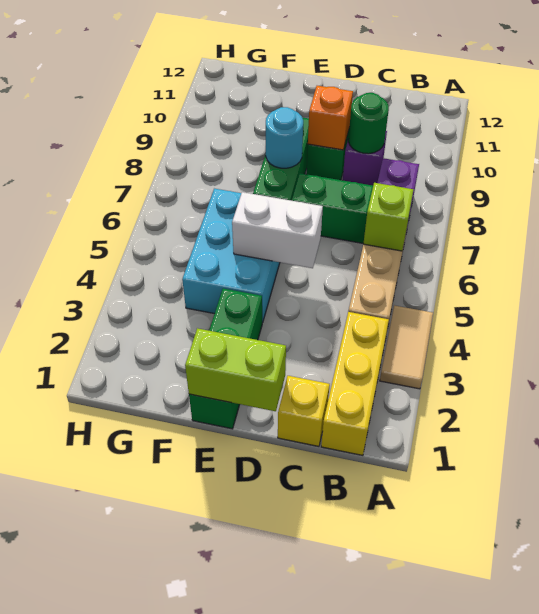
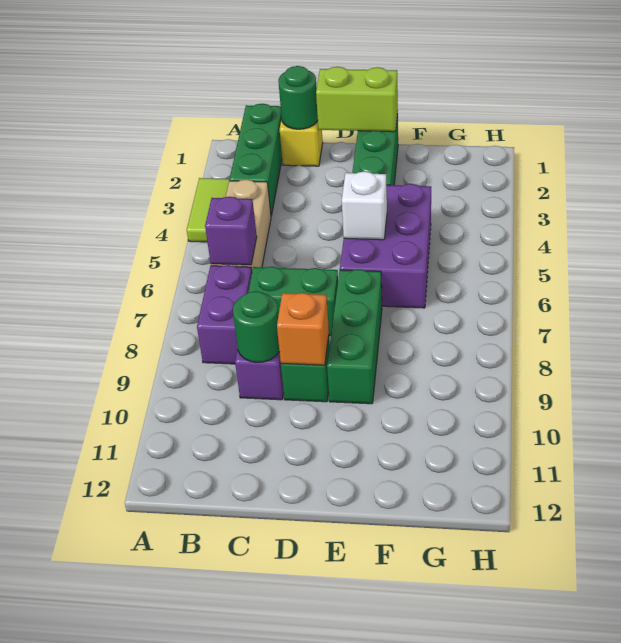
tan tile A3:A4 level 1 -> lime tile A3:A4 level 1
yellow brick B1:B3 level 1 -> green brick B1:B3 level 1
lime brick B6 level 2 -> purple brick B6 level 2
none -> green round brick C1 level 2
white brick D5:E5 level 2 -> white brick E5 level 2
cyan brick E4:F6 level 1 -> purple brick E4:F6 level 1
cyan round brick E8 level 2 -> none

